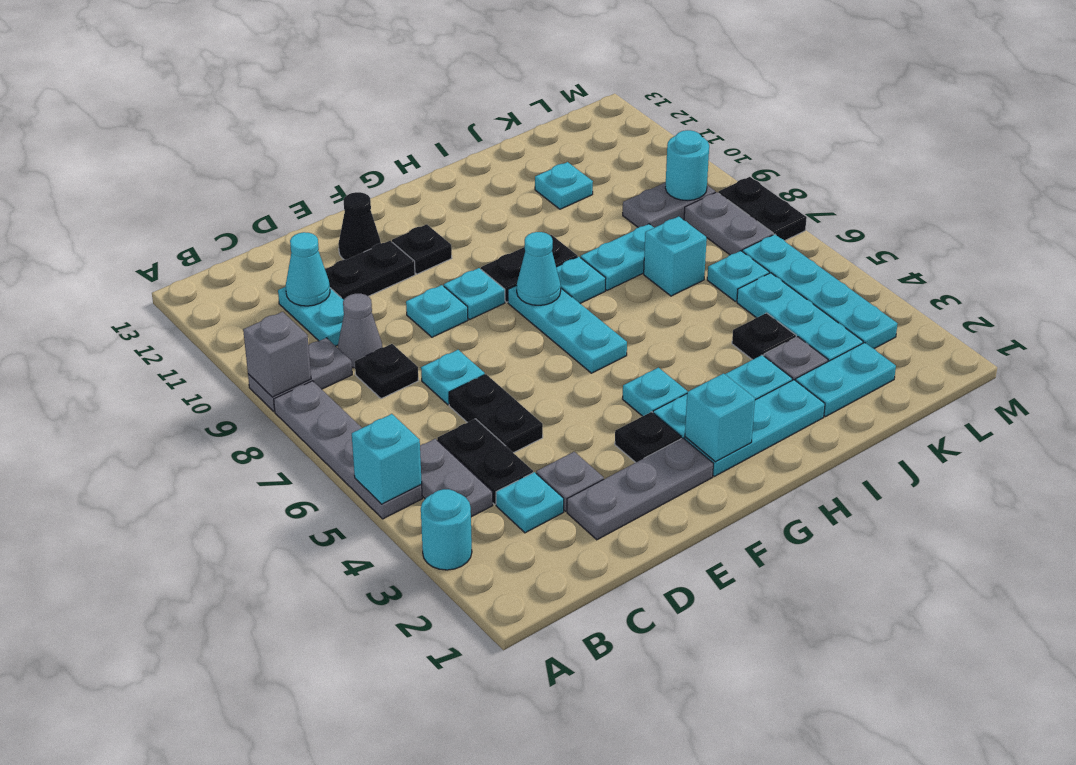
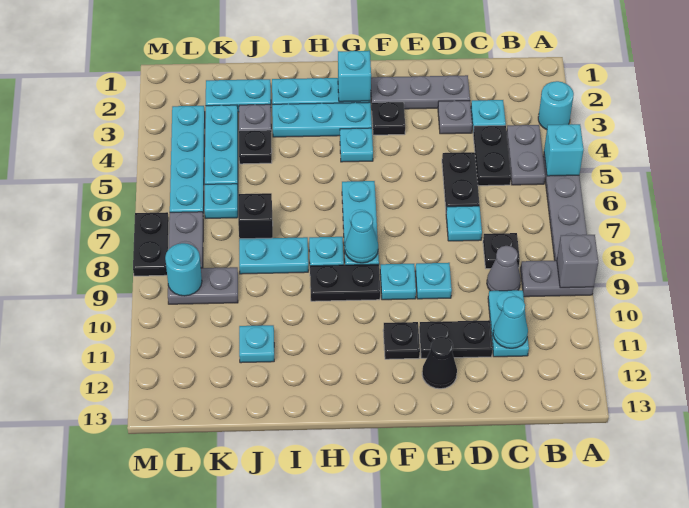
cyan brick J7 level 1 -> black brick J7 level 1

